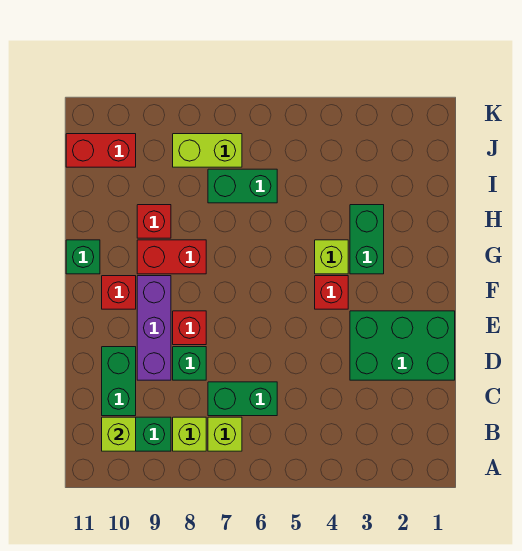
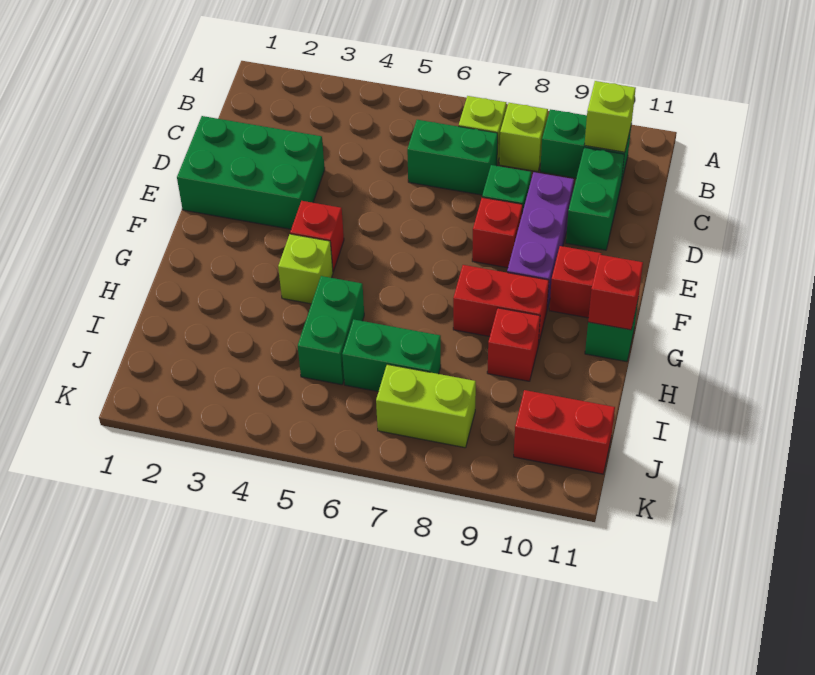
green brick G3:H3 level 1 -> green brick H5:I5 level 1
none -> red brick G11 level 2

